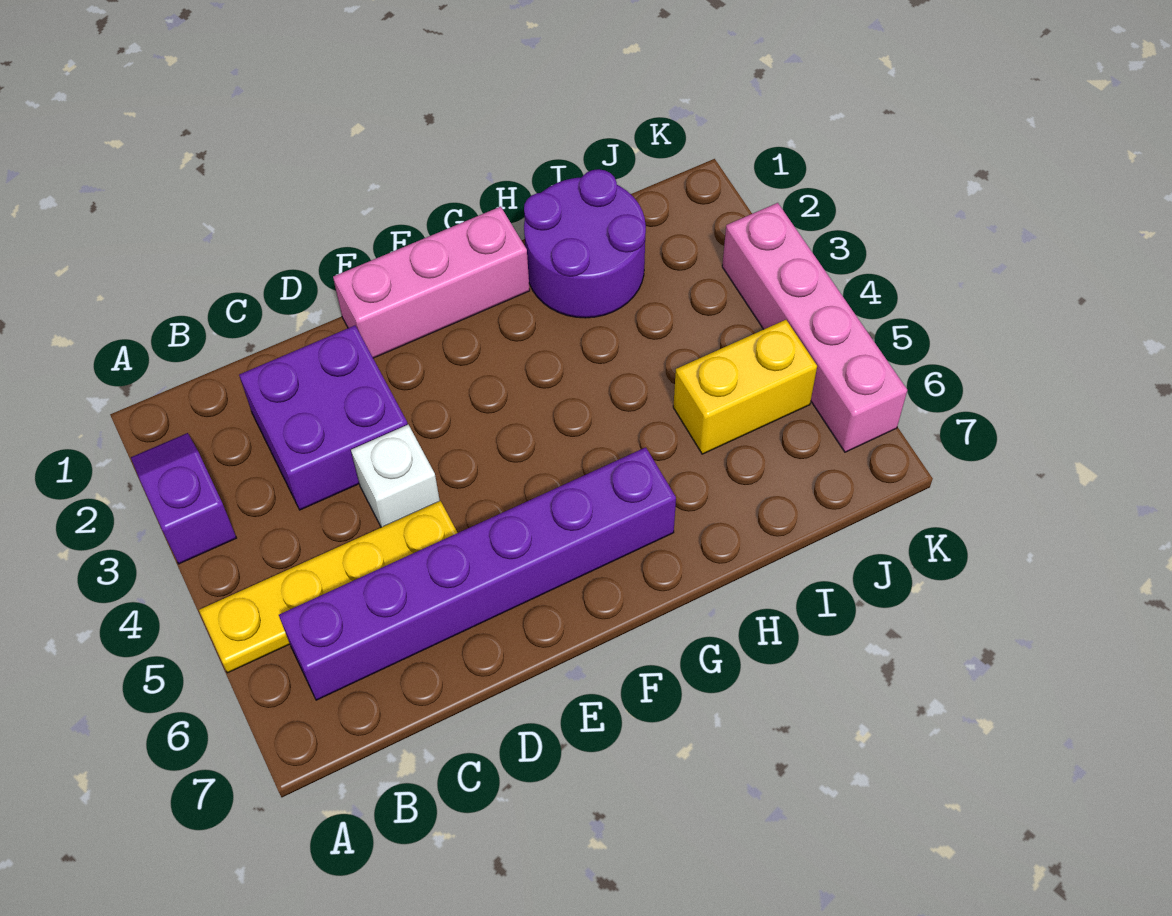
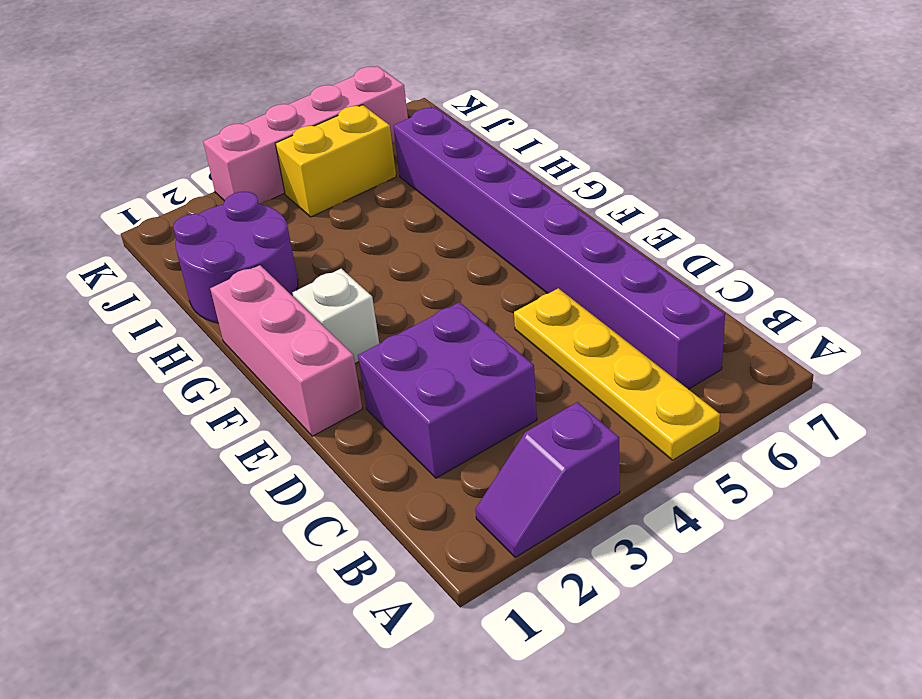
purple brick B6:G6 level 1 -> purple brick B6:I6 level 1
white brick D4 level 1 -> white brick F2 level 1
yellow brick I5:J5 level 1 -> yellow brick J4:J5 level 1

